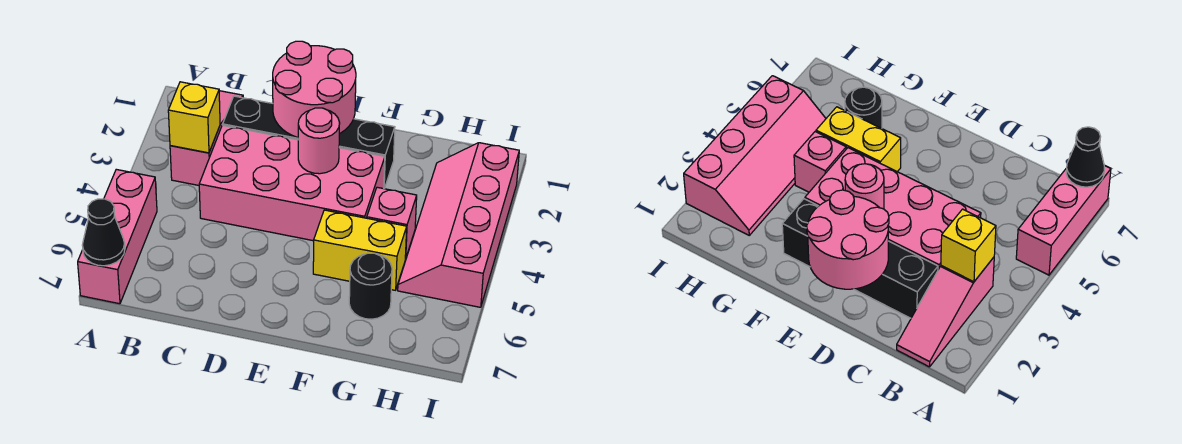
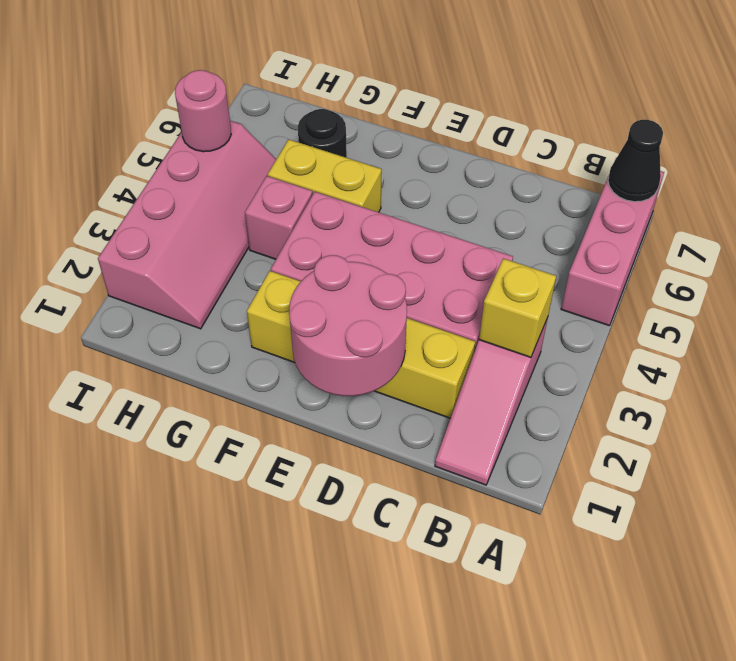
black brick C2:F2 level 1 -> yellow brick C2:F2 level 1
pink round brick E3 level 2 -> pink round brick I5 level 2

